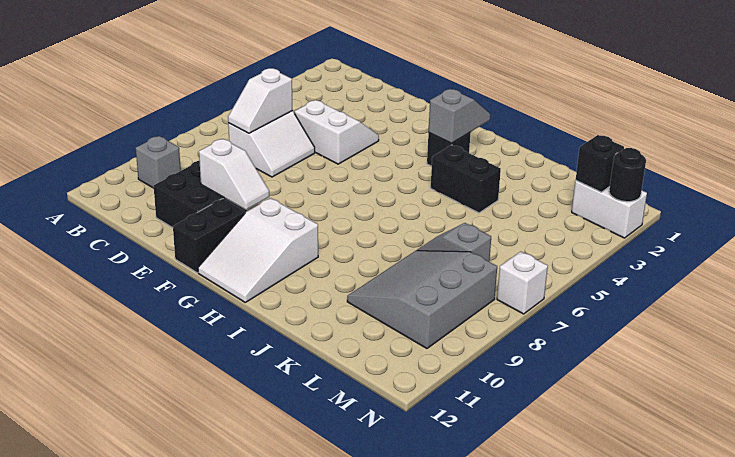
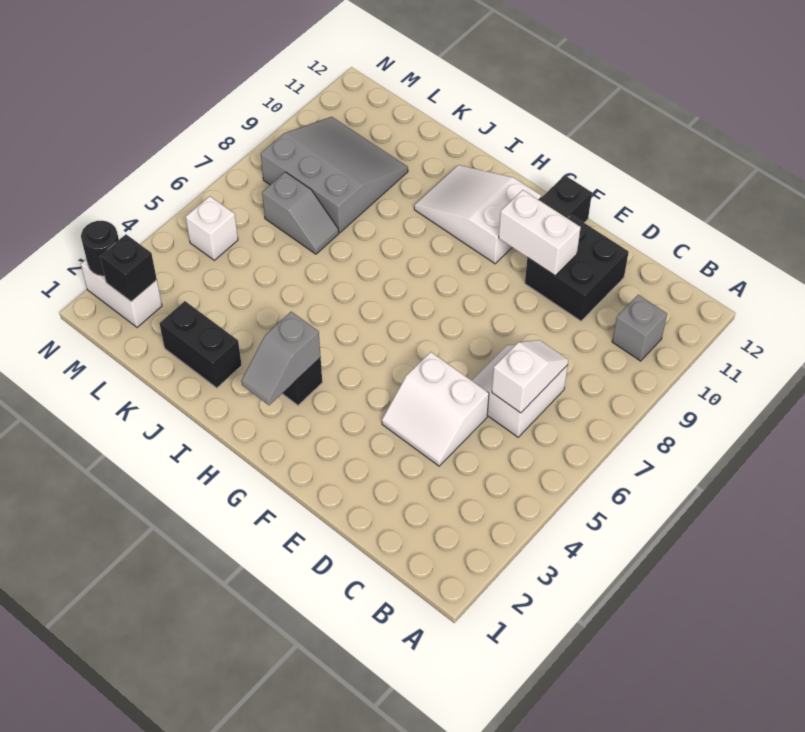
white slope E10:F10 level 2 top E -> white brick E10:F10 level 2
white slope G10:H12 level 1 top 10 -> white slope G10:I11 level 1 top G
black brick I4:J4 level 1 -> black brick J2:K2 level 1
grey slope K8:M10 level 1 top M -> grey slope K8:M10 level 1 top 8
white brick N7 level 1 -> white brick M5 level 1

